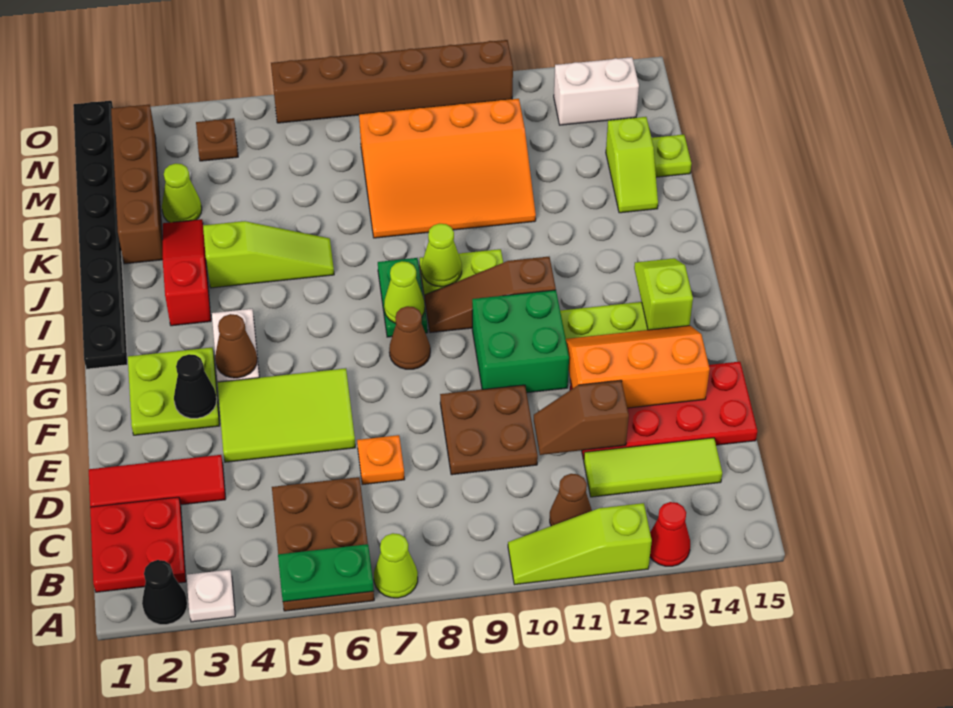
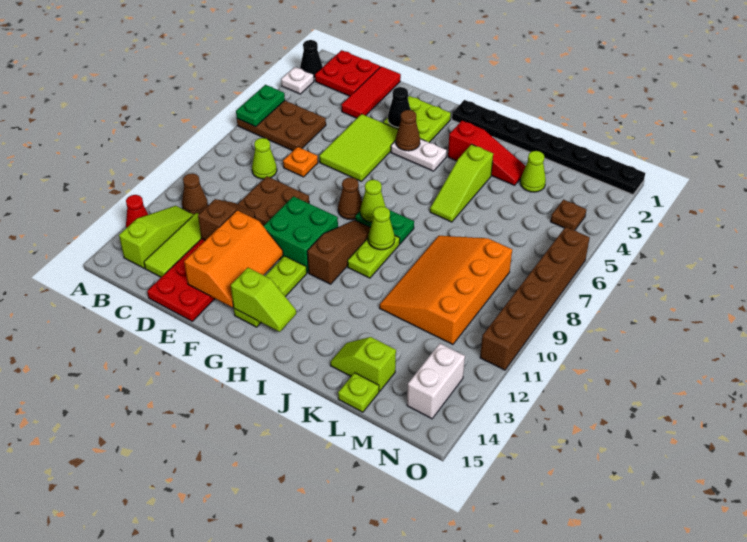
lime cone A7 level 1 -> lime cone C8 level 1
lime slope A10:A12 level 1 top 12 -> lime slope B12:B14 level 1 top 14
brown brick K2:N2 level 1 -> none

